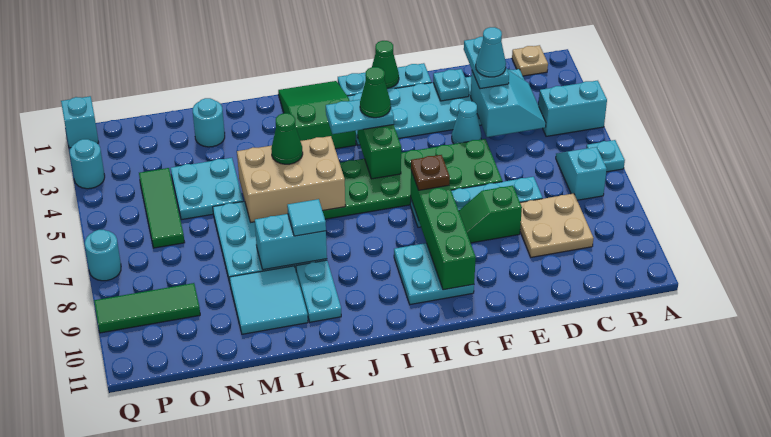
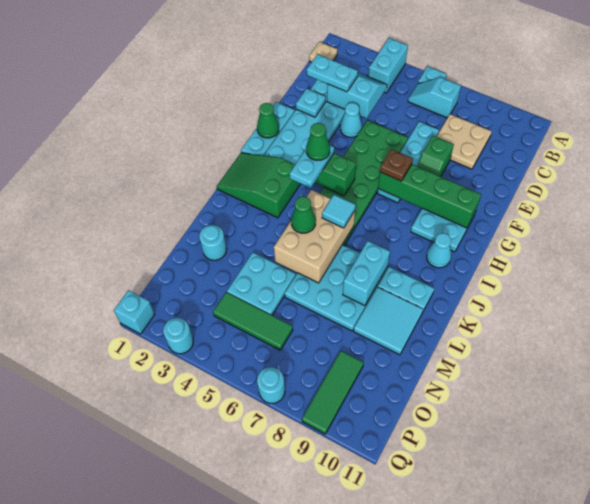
cyan cone D3 level 4 -> cyan cone I10 level 1
cyan tile K8 level 3 -> cyan tile J6 level 3

